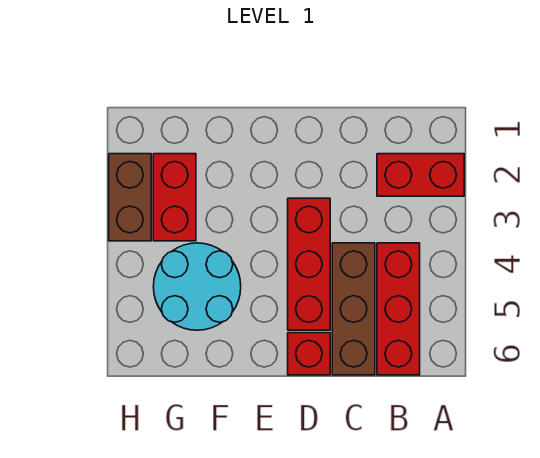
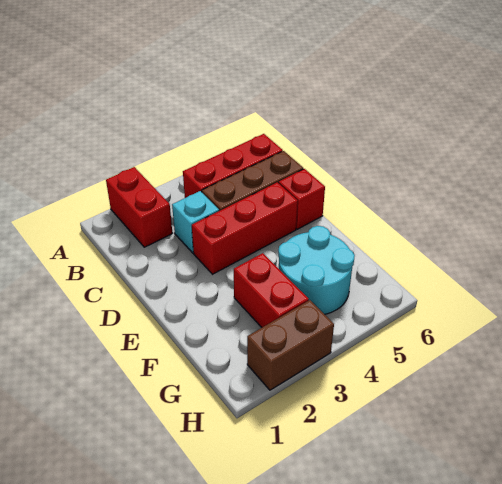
none -> cyan brick C3 level 1
red brick G2:G3 level 1 -> red brick F3:G3 level 1

